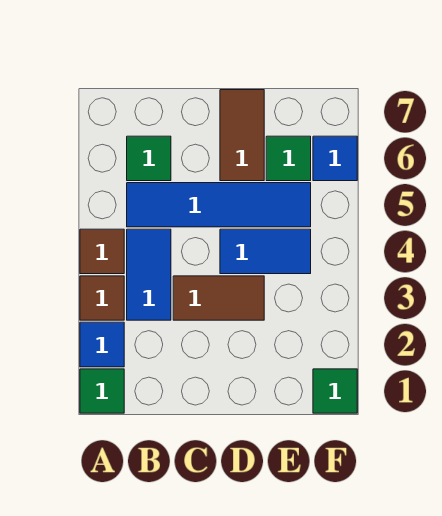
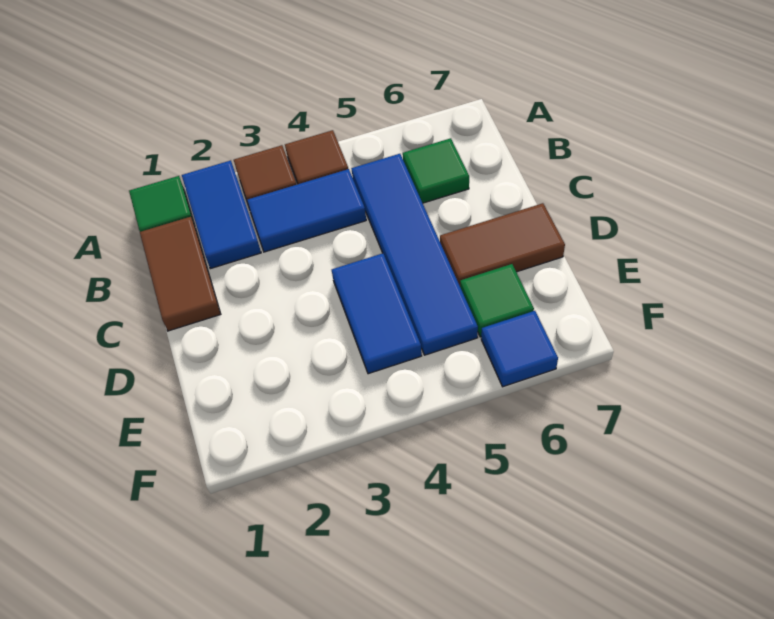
blue tile A2 level 1 -> blue tile A2:B2 level 1
brown tile C3:D3 level 1 -> brown tile B1:C1 level 1
green tile F1 level 1 -> none

